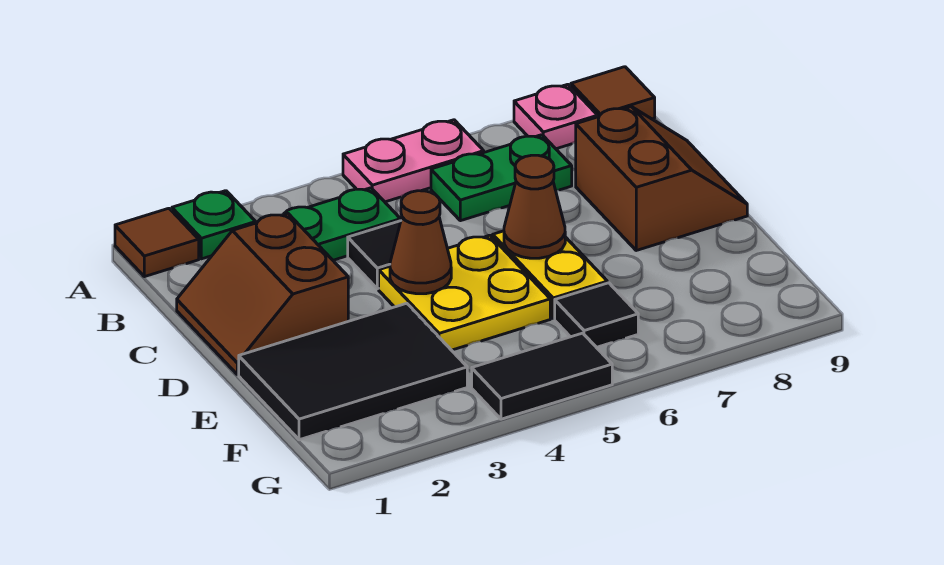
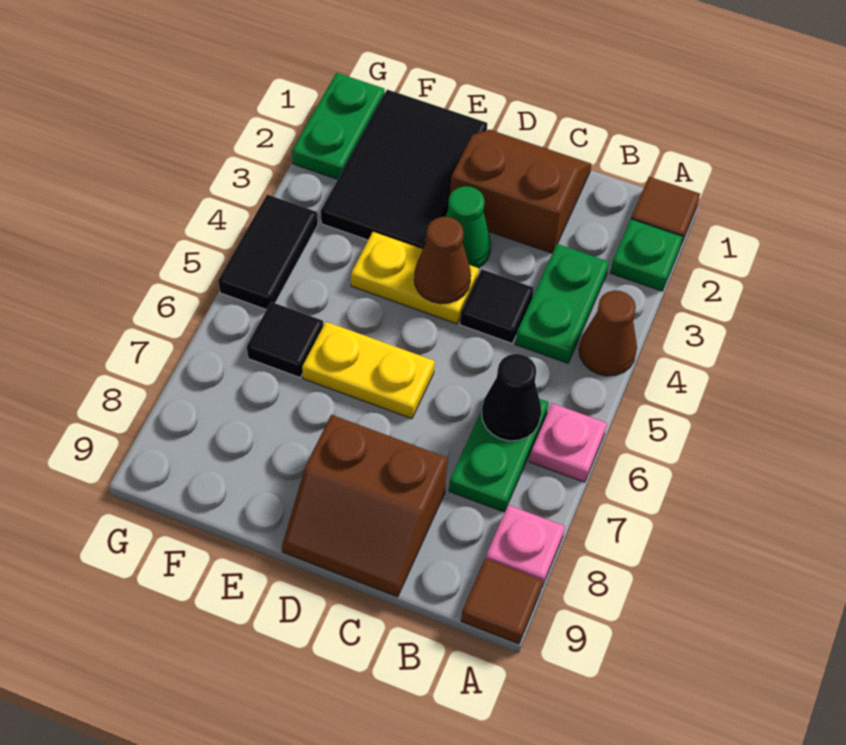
pink plate A5:A6 level 1 -> pink plate A6 level 1
none -> black cone B6 level 2
none -> green cone D3 level 1
yellow plate D4:E5 level 1 -> yellow plate D4:E4 level 1
brown cone D6 level 2 -> brown cone A4 level 1
none -> green plate G1:G2 level 1

